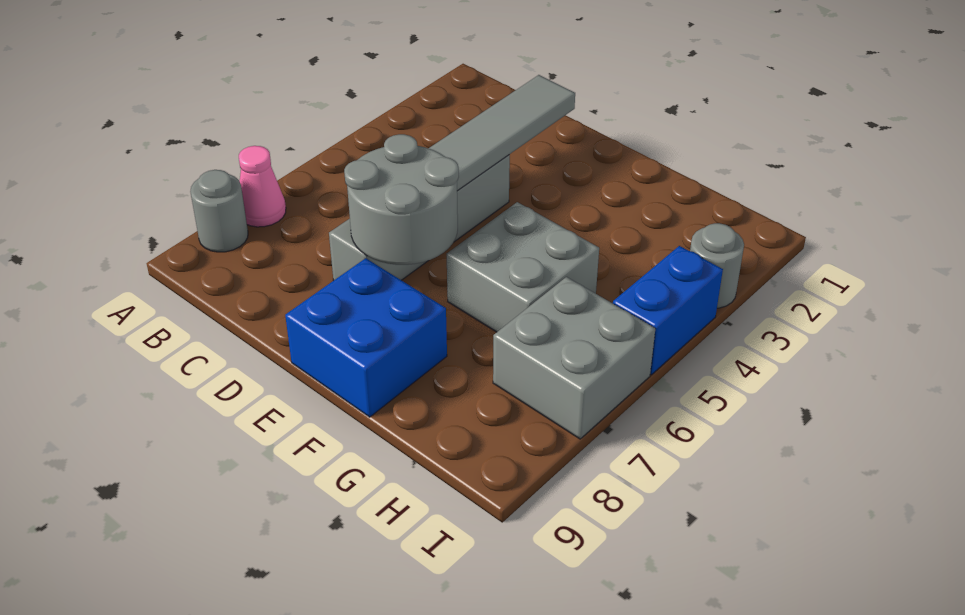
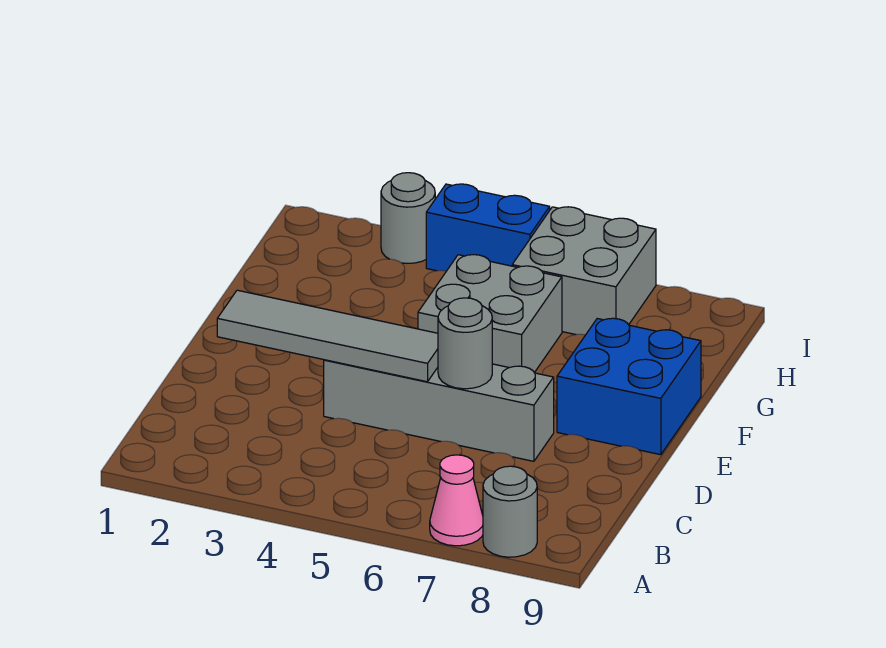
grey round brick D6:E7 level 2 -> grey round brick D6 level 2

